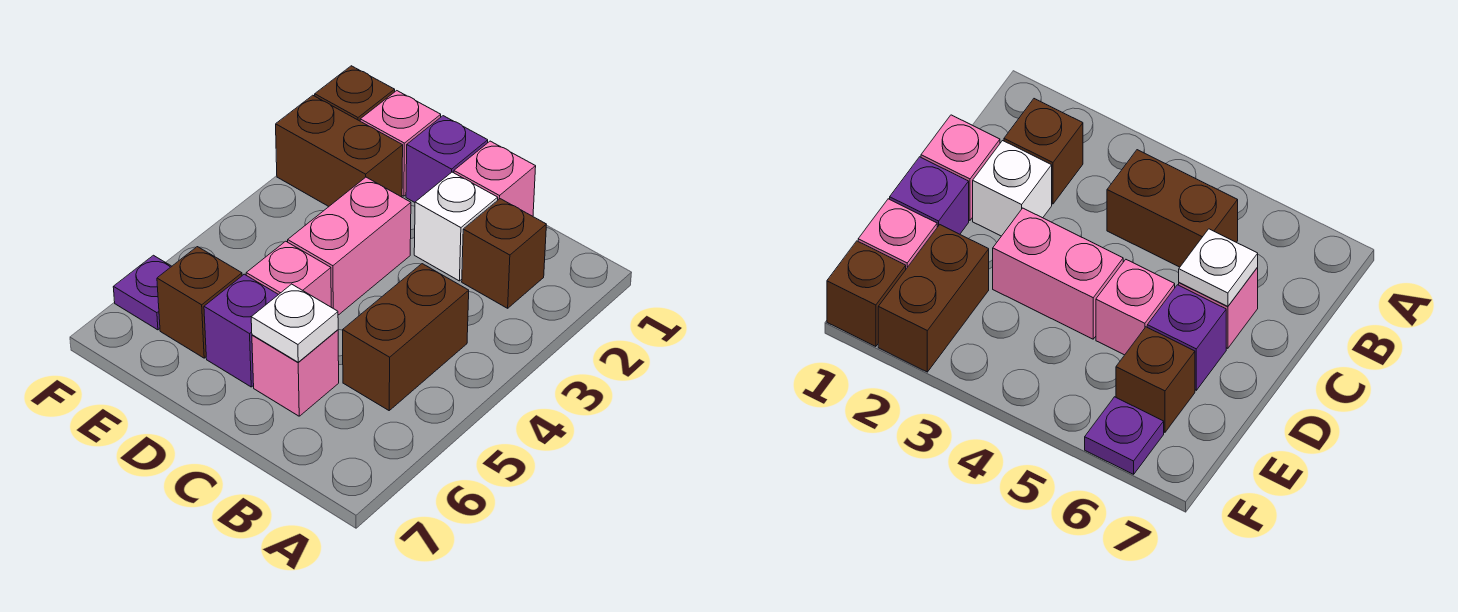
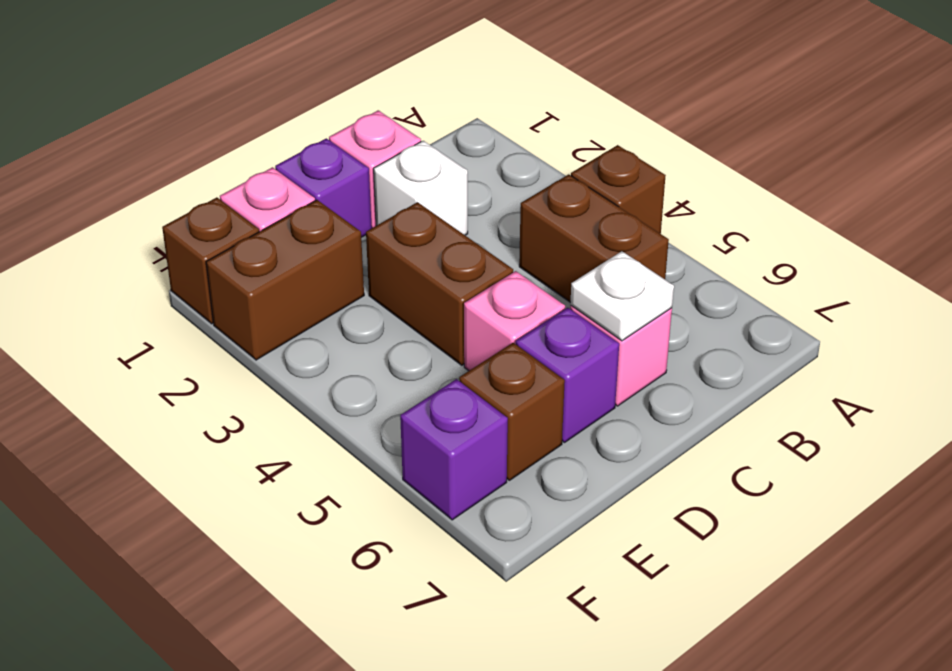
brown brick B2 level 1 -> brown brick A4 level 1
pink brick D3:D4 level 1 -> brown brick D3:D4 level 1
purple plate F6 level 1 -> purple brick F6 level 1

